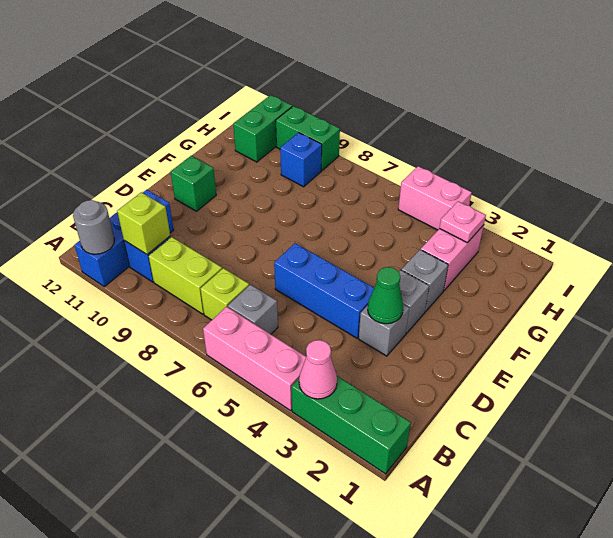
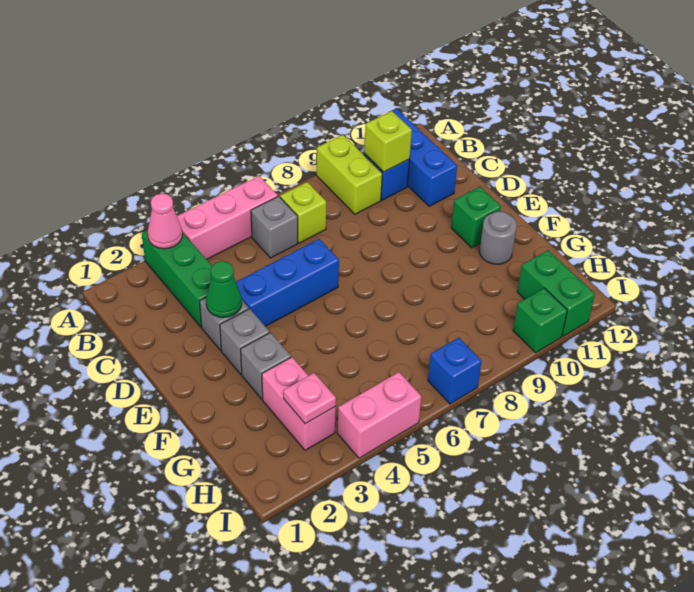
green brick A1:A3 level 1 -> green brick A3:C3 level 1
grey round brick A11 level 2 -> grey round brick F11 level 1
lime brick B8:B9 level 1 -> lime brick A9:B9 level 1
blue brick H9 level 1 -> blue brick I7 level 1
green brick I9:I10 level 1 -> green brick I10 level 1

